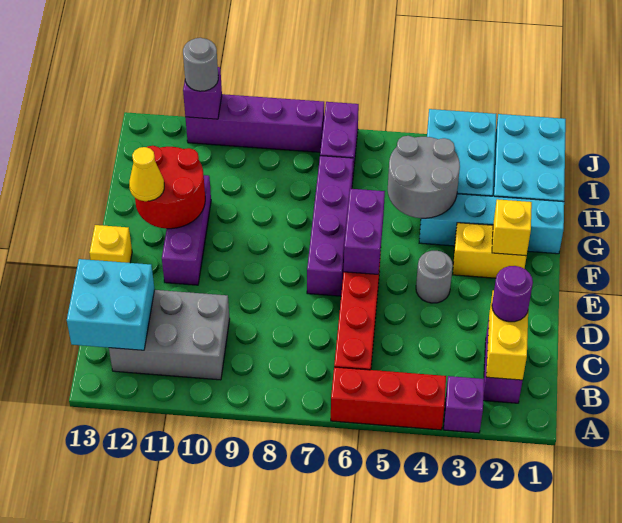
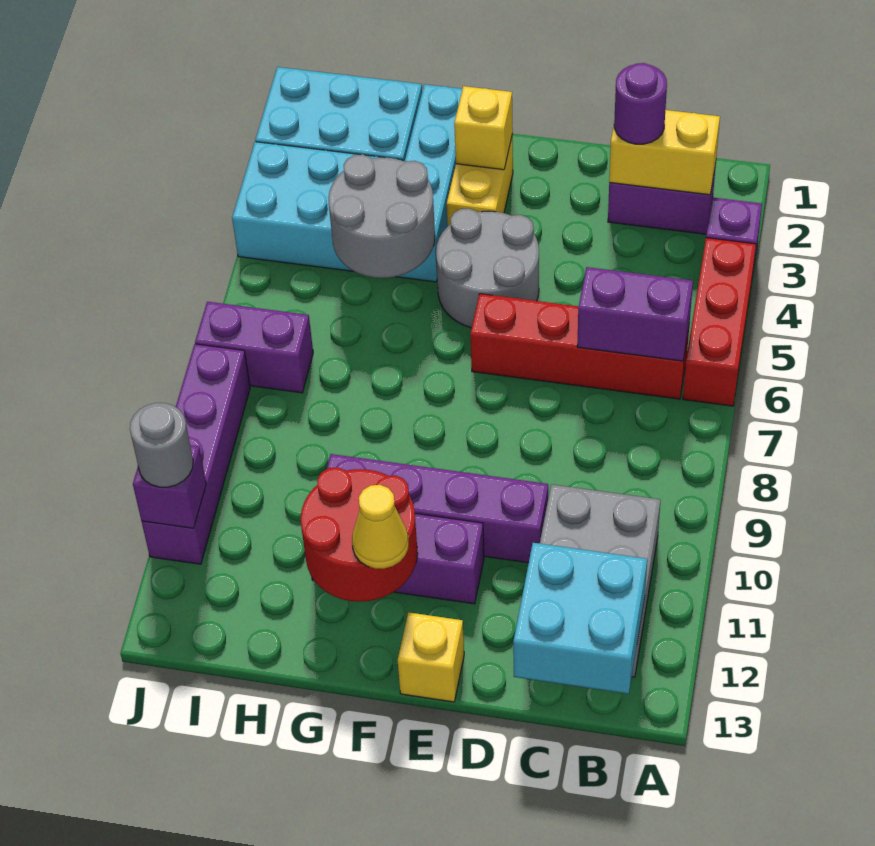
grey round brick E4 level 1 -> grey round brick E4:F5 level 1
purple brick E6:F6 level 2 -> purple brick B6:C6 level 2
purple brick E7:H7 level 1 -> purple brick D10:G10 level 1

